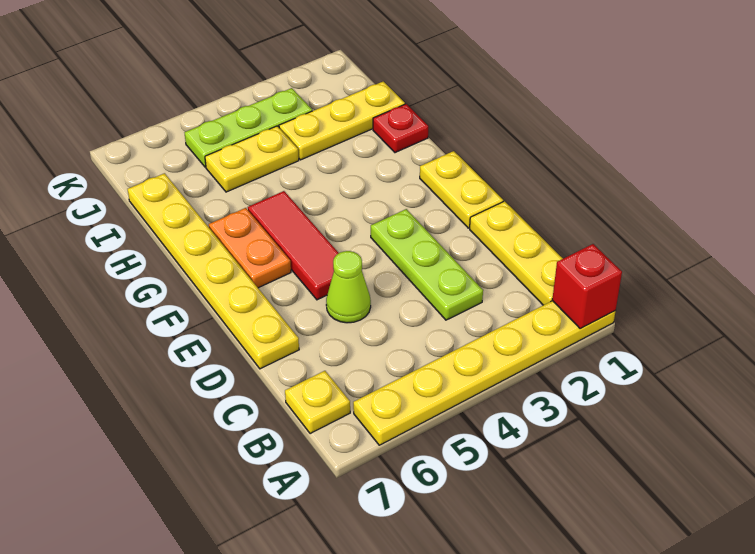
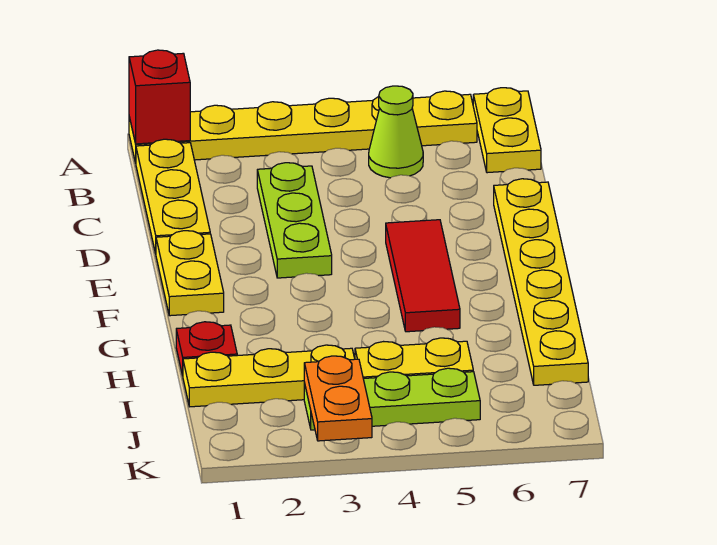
yellow plate B7 level 1 -> yellow plate A7:B7 level 1
lime cone D5 level 1 -> lime cone B5 level 1
orange plate F6:G6 level 1 -> orange plate J3:K3 level 2

